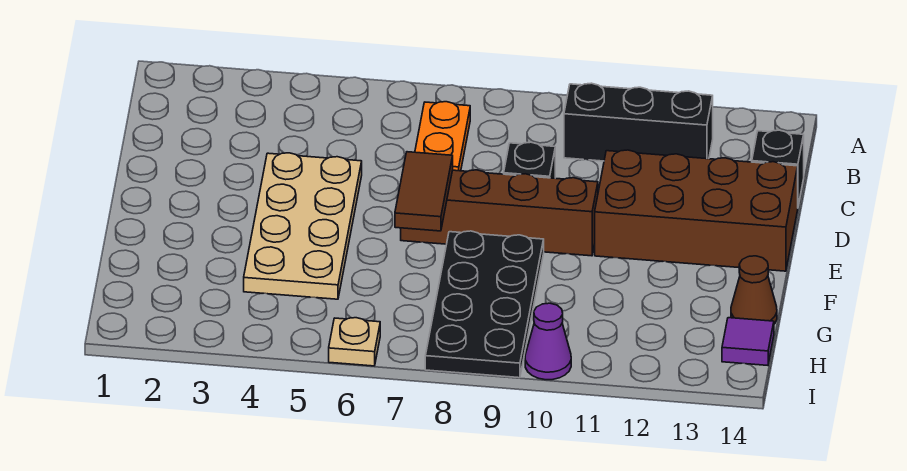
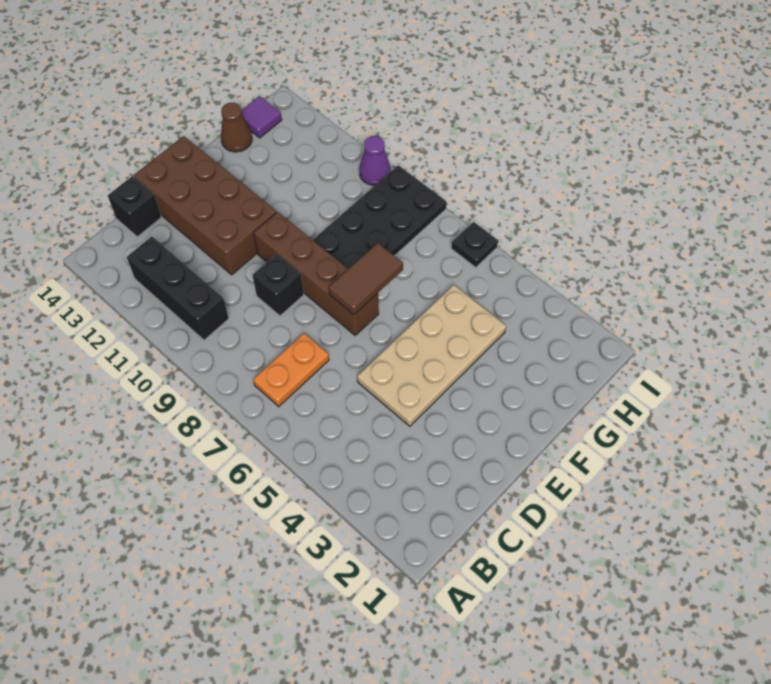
tan plate I6 level 1 -> black plate I6 level 1

